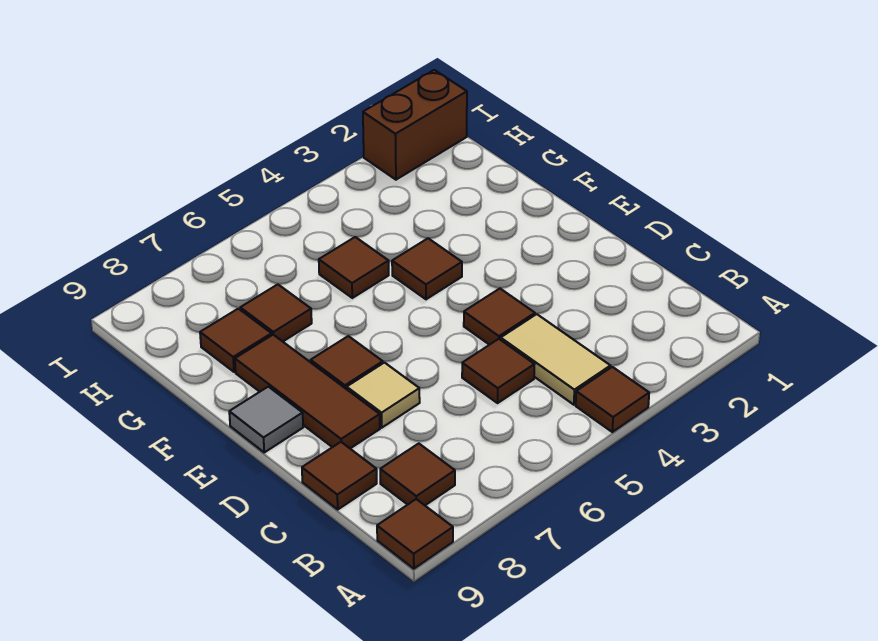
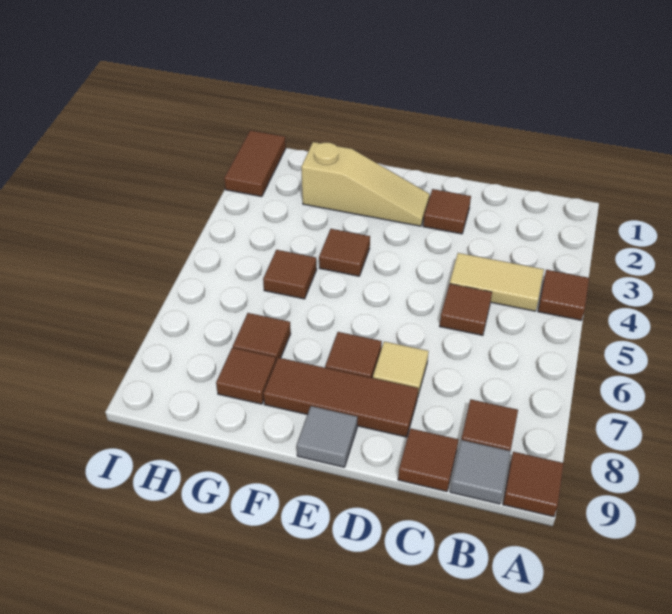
none -> grey tile B9 level 1
brown tile D4 level 1 -> brown tile D2 level 1
none -> tan slope E2:G2 level 1 top G
brown brick I1:I2 level 1 -> brown tile I1:I2 level 1

